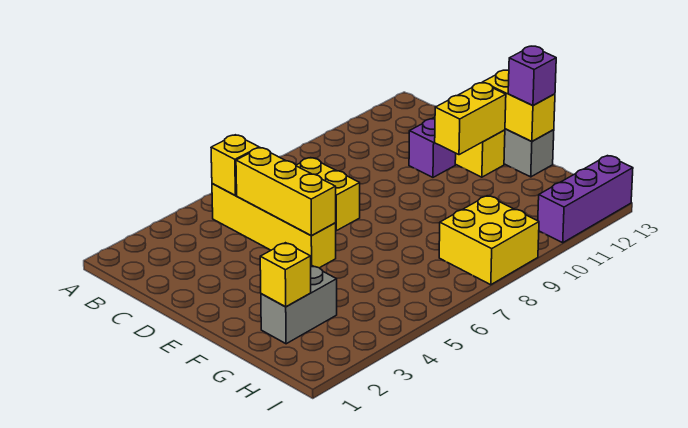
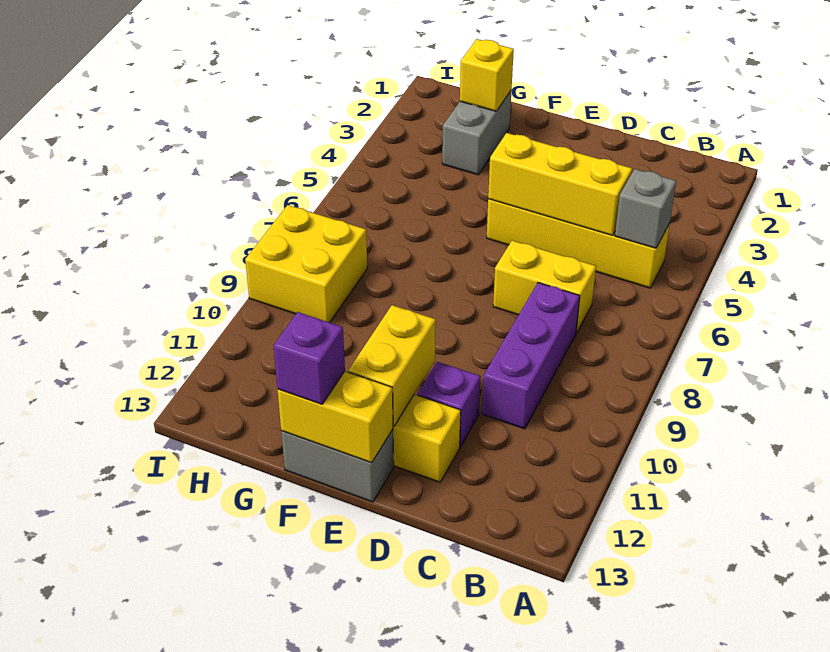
yellow brick B5 level 2 -> grey brick B5 level 2
purple brick I11:I13 level 1 -> purple brick C8:C10 level 1

